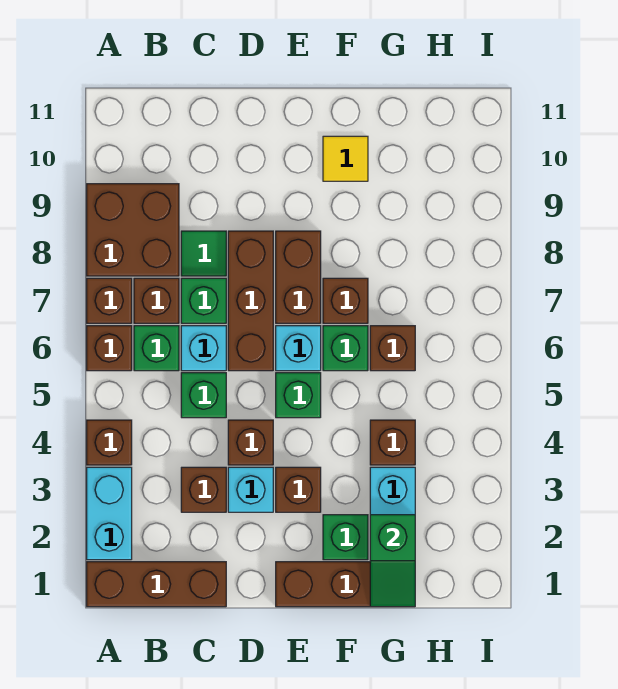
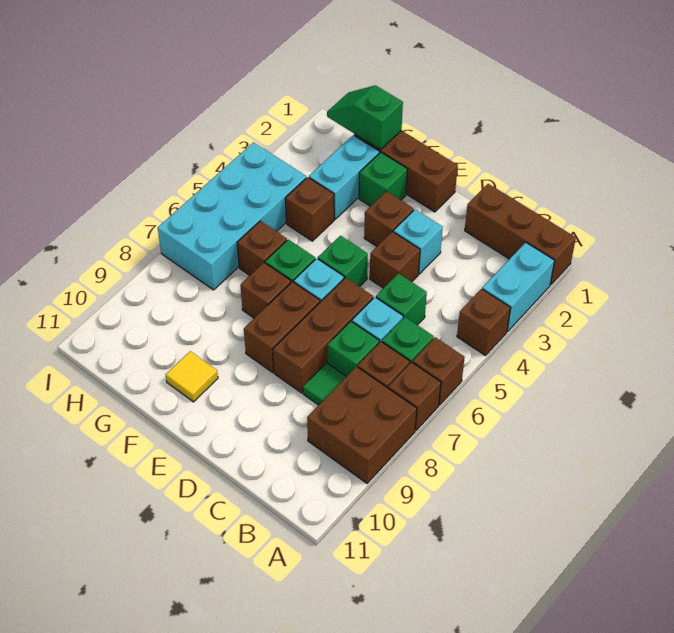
brown brick C3 level 1 -> none
green slope G1:G2 level 2 top 2 -> green slope G1:H1 level 2 top G
none -> cyan brick H4:I7 level 1

